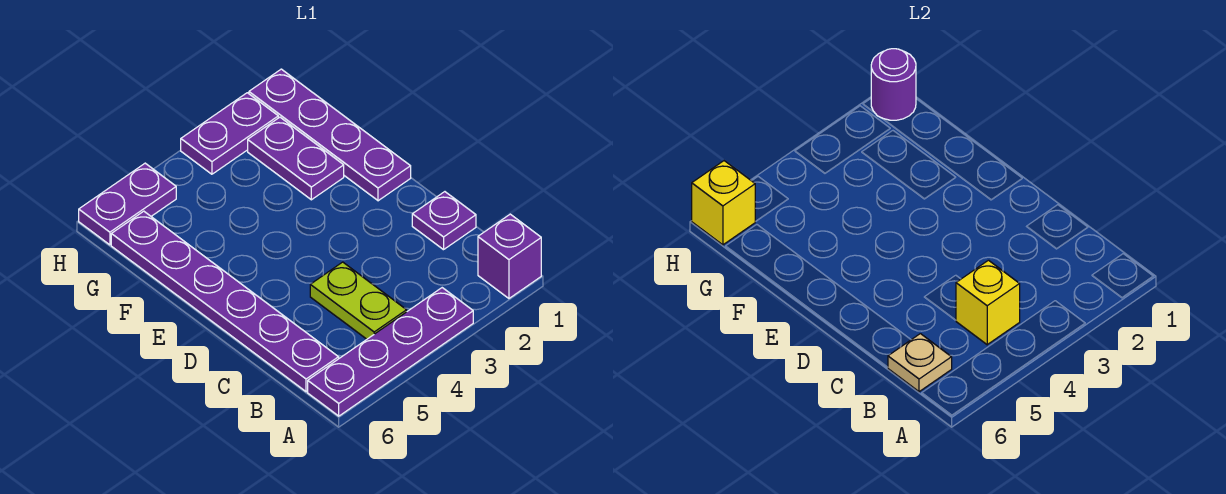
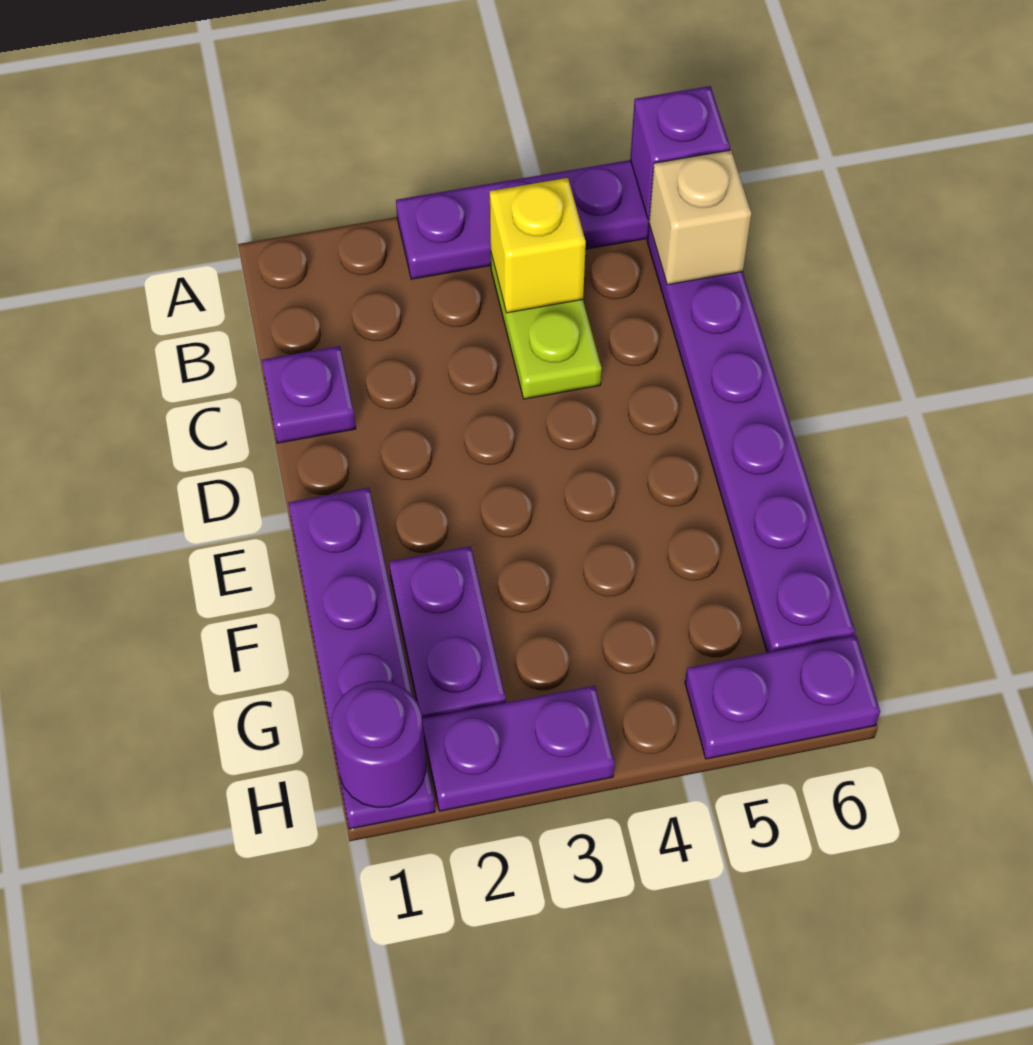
purple brick A1 level 1 -> purple brick A6 level 2
tan plate B6 level 2 -> tan brick B6 level 2
yellow brick H6 level 2 -> none

